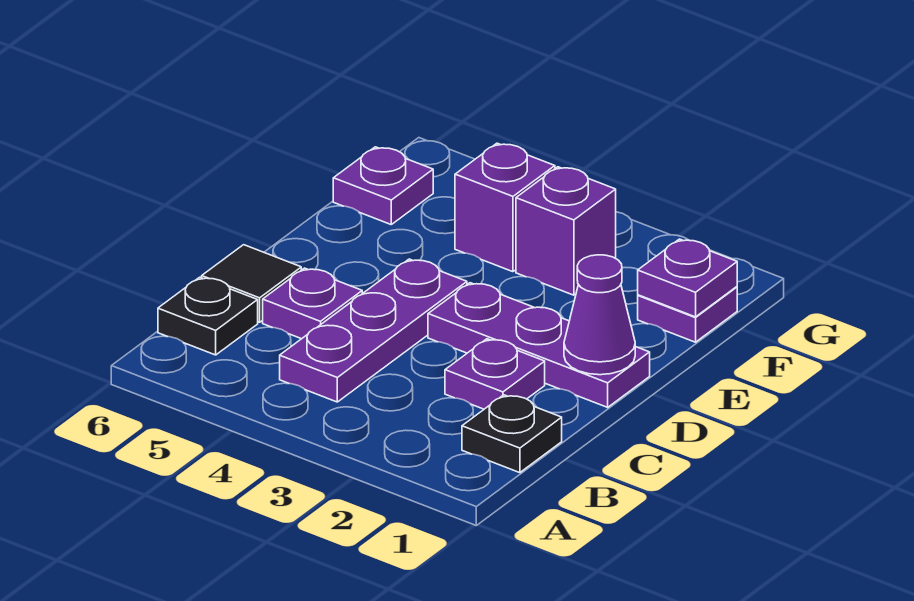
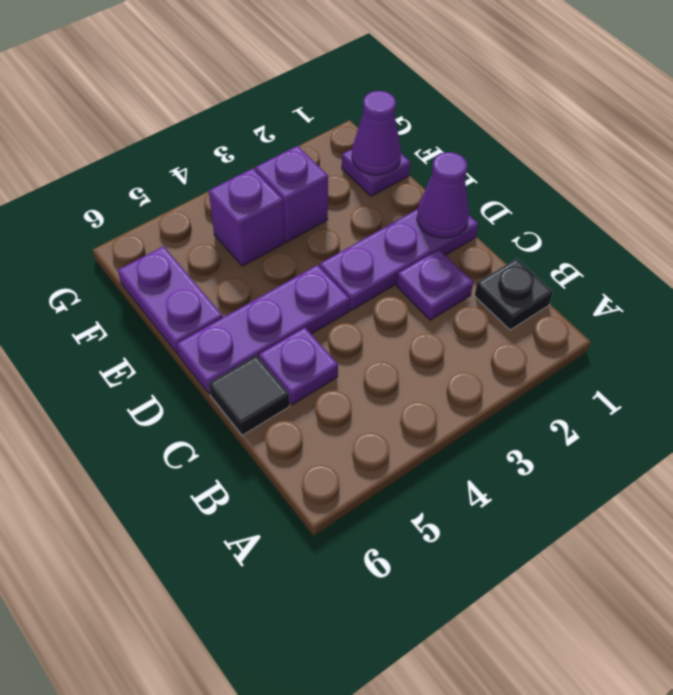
purple plate B4:D4 level 1 -> purple plate D4:D6 level 1
black plate B6 level 1 -> none
purple plate F1 level 2 -> purple cone F1 level 2
purple plate F6 level 1 -> purple plate E6:F6 level 1

